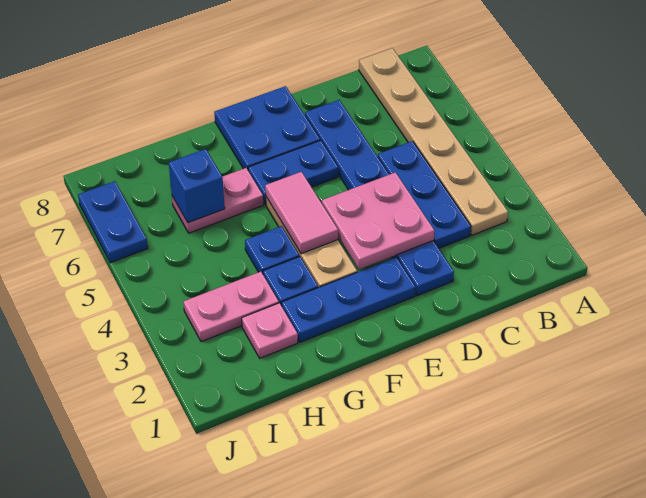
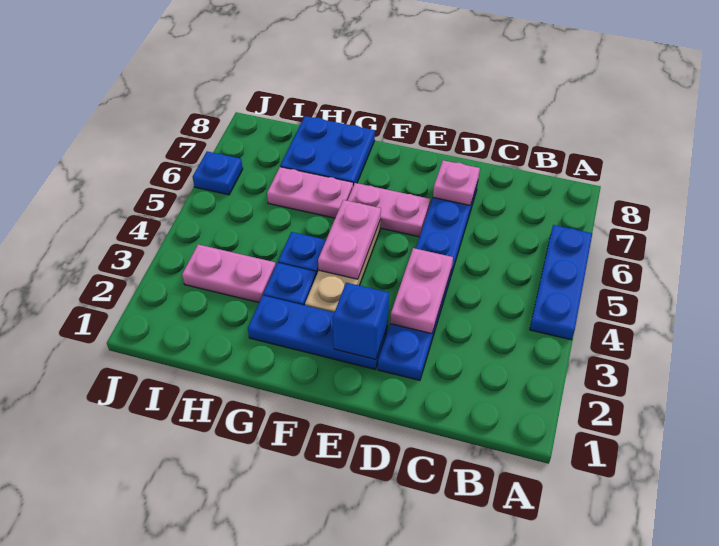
tan plate B3:B8 level 1 -> none
blue plate C3:C5 level 1 -> blue plate A4:A6 level 1
pink plate D3:E4 level 2 -> pink plate D3:D4 level 2
blue plate E6:F6 level 1 -> pink plate E6:F6 level 1
blue plate E7:F8 level 1 -> blue plate G7:H8 level 1
pink tile F4:F5 level 2 -> pink plate F4:F5 level 2
pink plate H2 level 1 -> pink plate D7 level 2
blue brick H6 level 2 -> blue brick E2 level 2
blue plate J6:J7 level 1 -> blue plate J6 level 1

